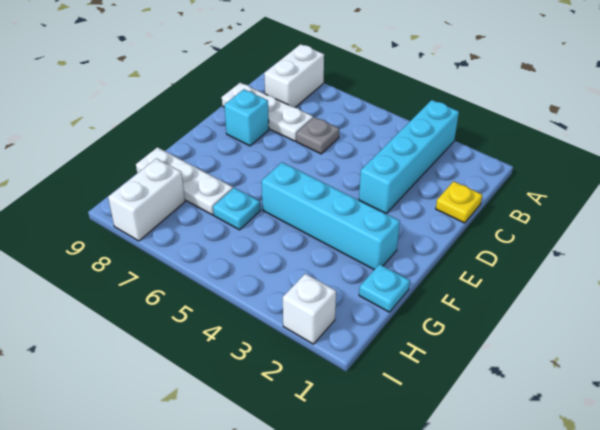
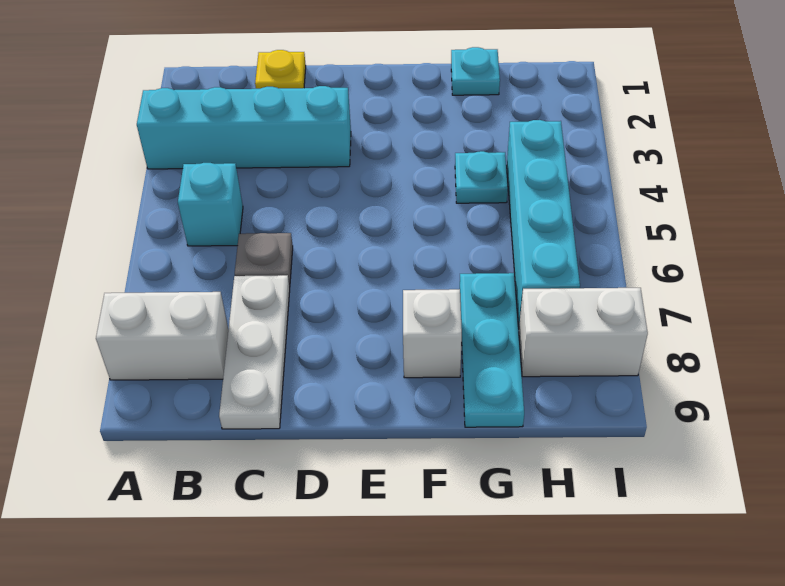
cyan brick D8 level 1 -> cyan brick B5 level 1
cyan brick F2:F5 level 1 -> cyan brick H4:H7 level 1
cyan plate G6 level 1 -> cyan plate G4 level 1
white plate G7:G9 level 1 -> cyan plate G7:G9 level 1
white brick I2 level 1 -> white brick F8 level 1

